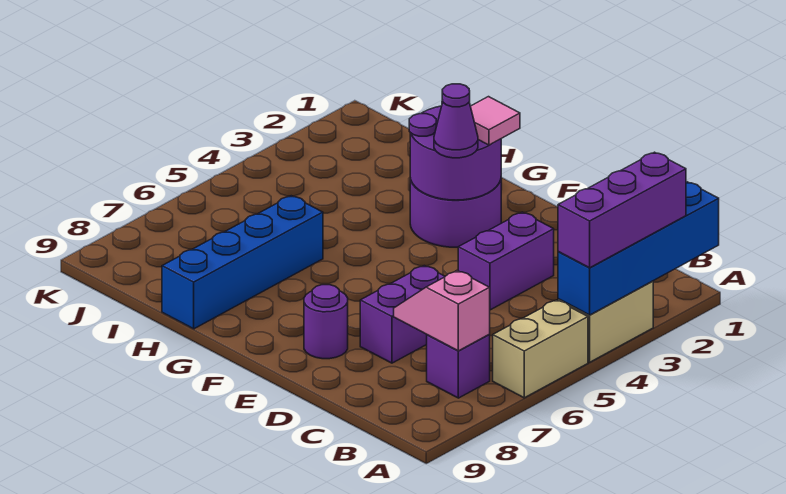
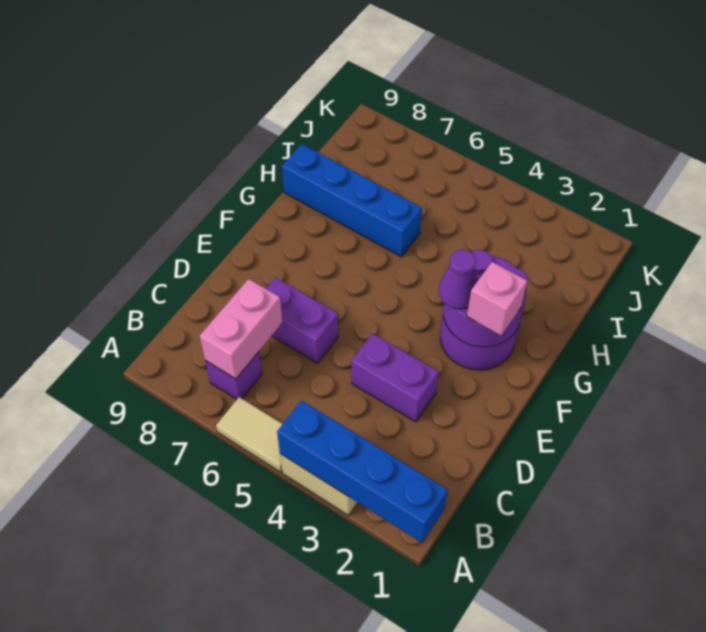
purple brick A2:A4 level 3 -> none
tan brick A5:A6 level 1 -> tan tile A5:A6 level 1
pink slope B7:C7 level 2 top B -> pink brick B7:C7 level 2
purple round brick E8 level 1 -> none
pink tile F2 level 3 -> pink brick F2 level 3

